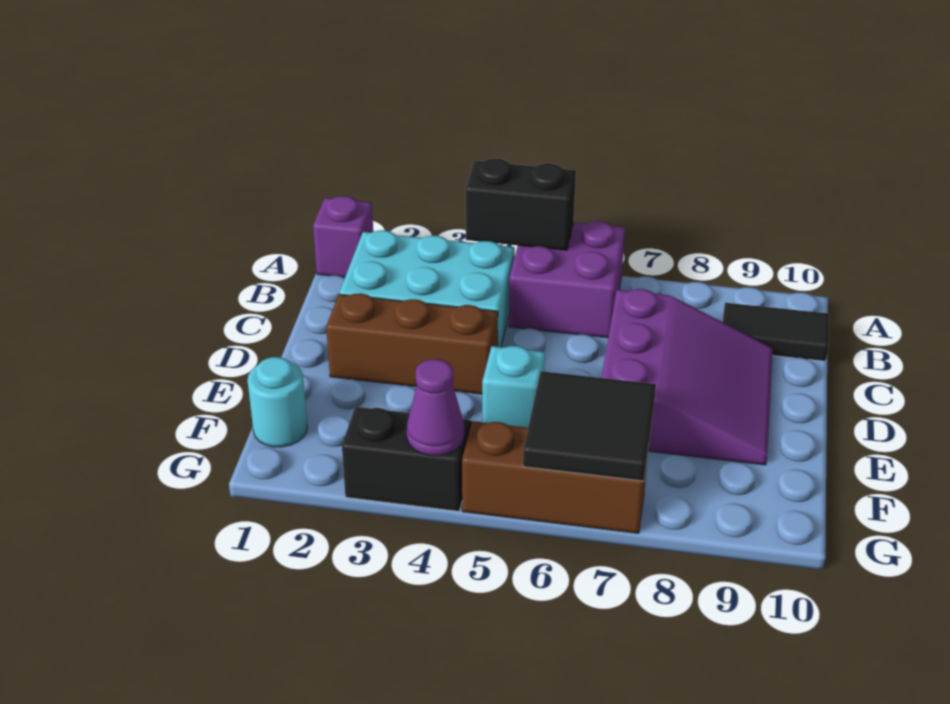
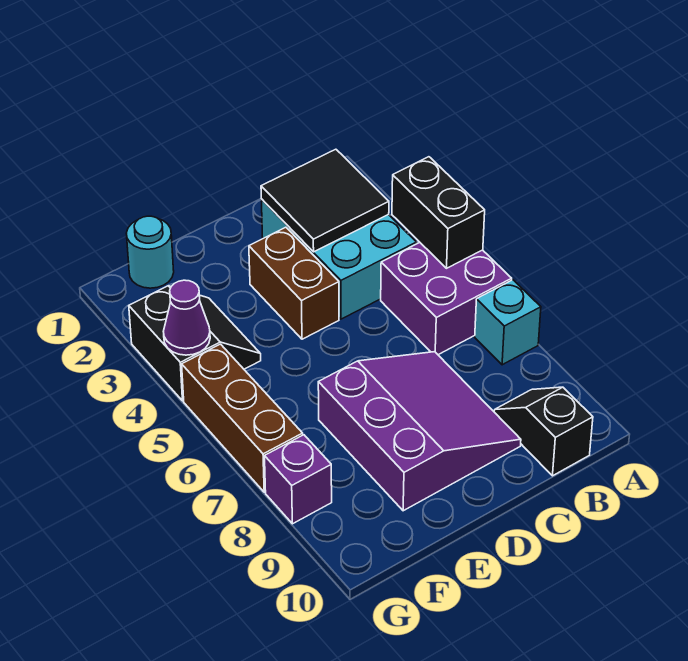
purple brick A1 level 1 -> purple brick G8 level 1
black tile B9:B10 level 1 -> black slope B9:B10 level 1 top 10
purple slope C7:E9 level 1 top 7 -> purple slope C7:E9 level 1 top E
brown brick D2:D4 level 1 -> brown brick D3:D4 level 1
cyan brick E5 level 1 -> cyan brick A7 level 1
black tile F6:G7 level 2 -> black tile B2:C3 level 2

